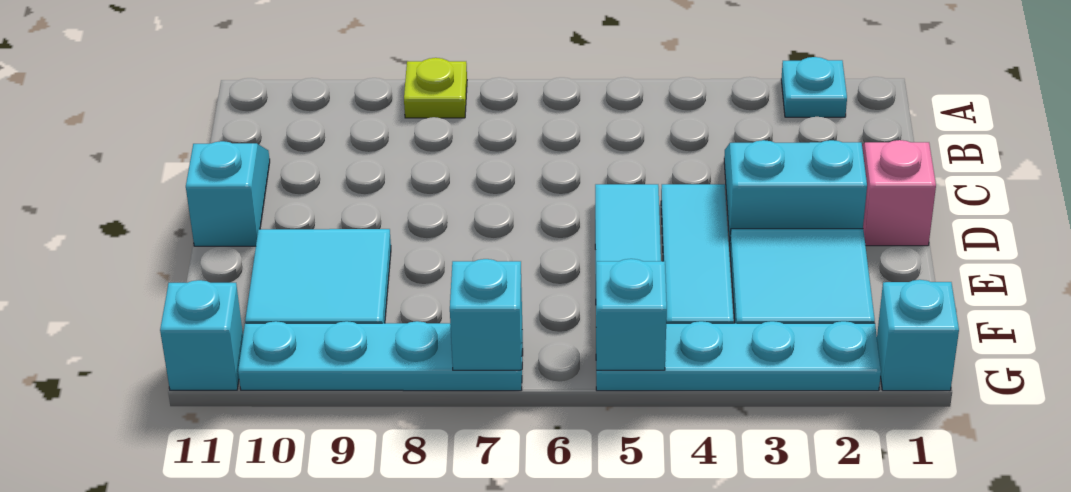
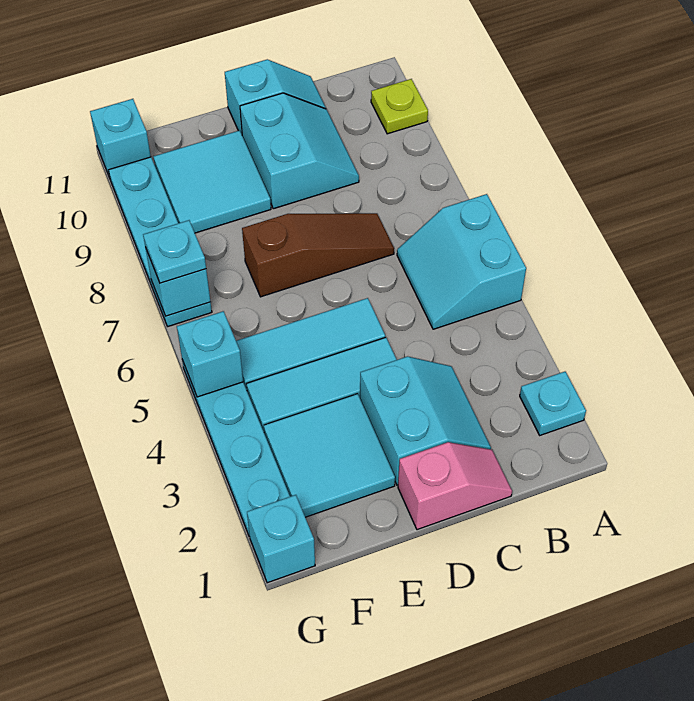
none -> cyan slope A5:B6 level 1 top A
lime plate A8 level 1 -> lime plate A10 level 1
none -> brown slope C7:E7 level 1 top E
none -> cyan slope C9:D10 level 1 top D
none -> cyan plate G7 level 3

